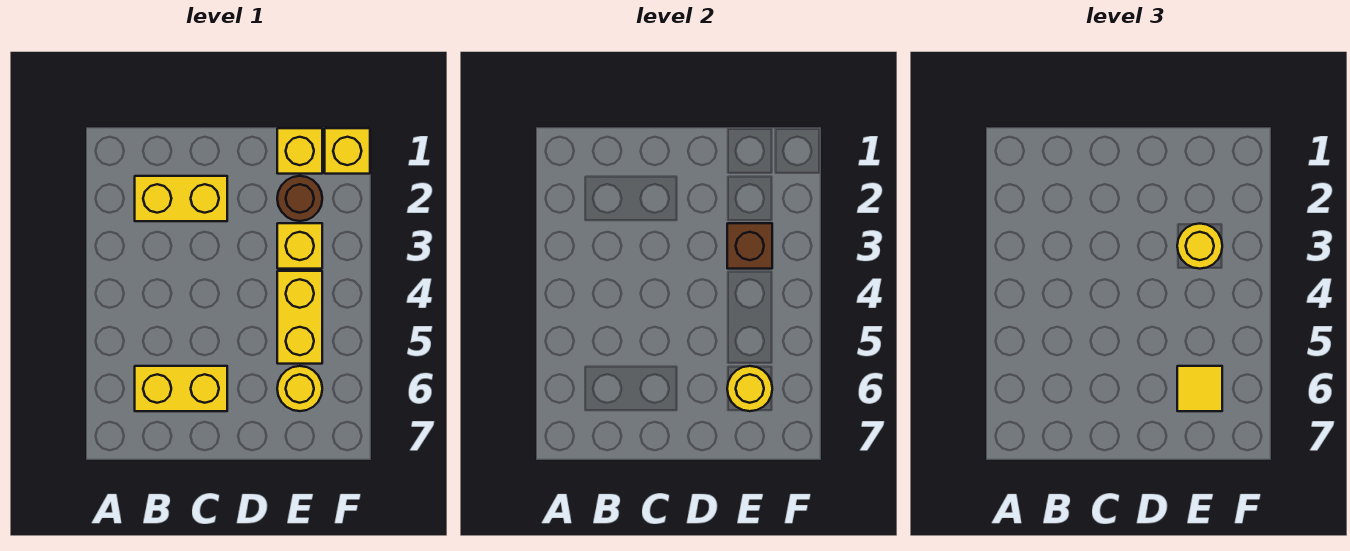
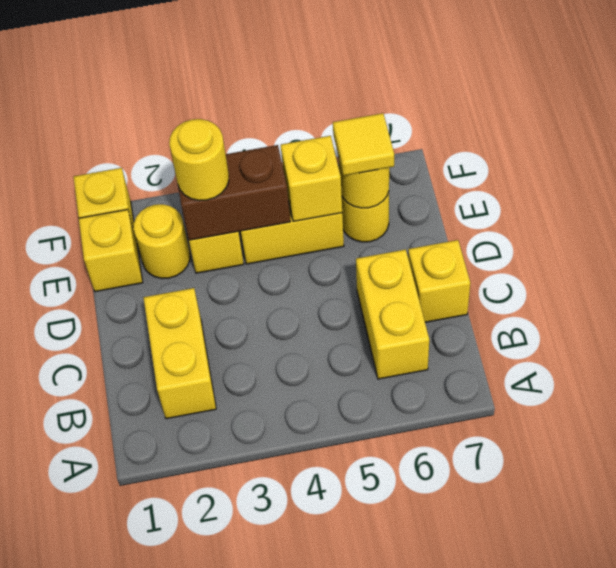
none -> yellow brick C7 level 1
brown round brick E2 level 1 -> yellow round brick E2 level 1
brown brick E3 level 2 -> brown brick E3:E4 level 2
none -> yellow brick E5 level 2

